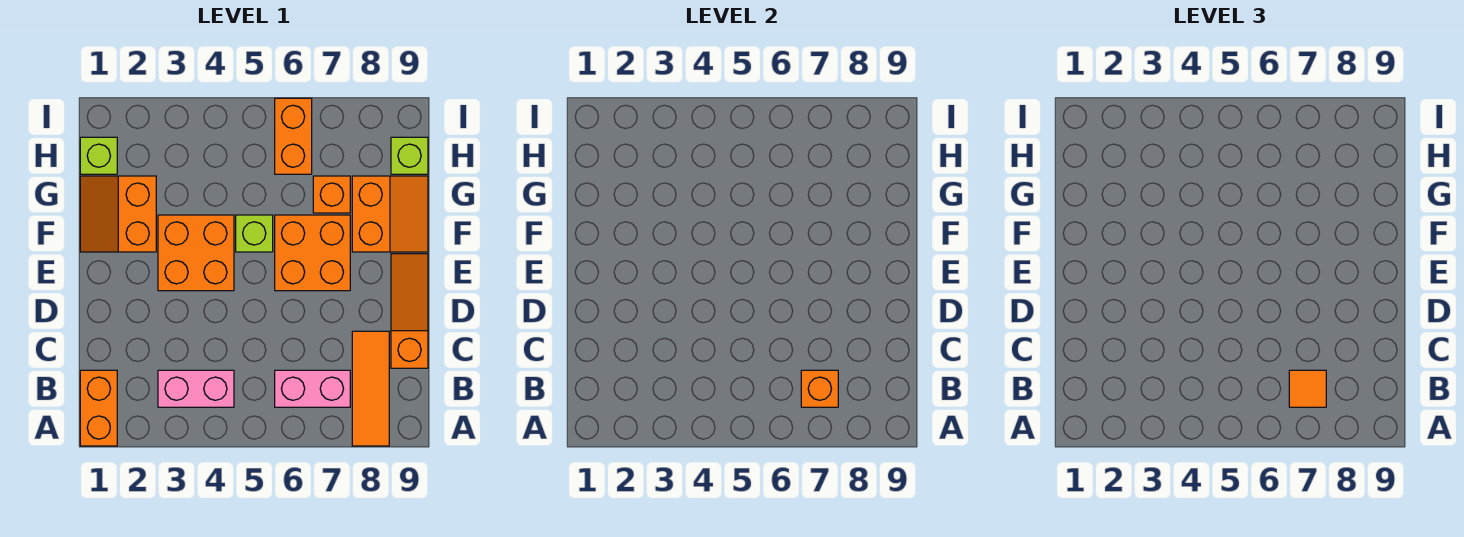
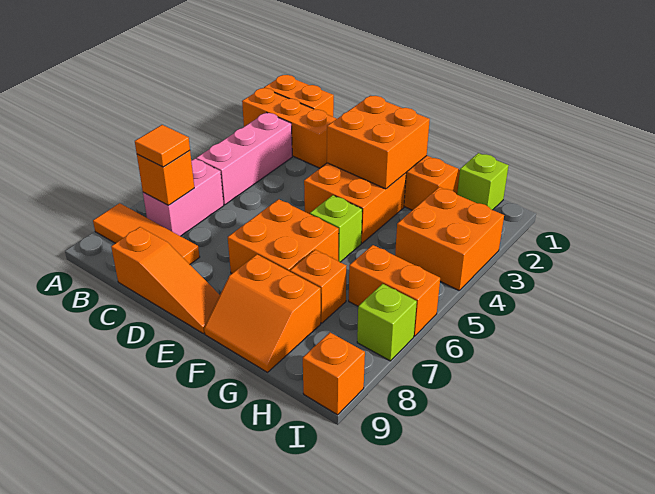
none -> orange brick A2:C2 level 1
pink brick B3:B4 level 1 -> pink brick B3:B5 level 1
none -> orange brick E2:F3 level 2
none -> orange brick H3:I4 level 1
lime brick H9 level 1 -> lime brick I7 level 1
none -> orange brick I9 level 1

